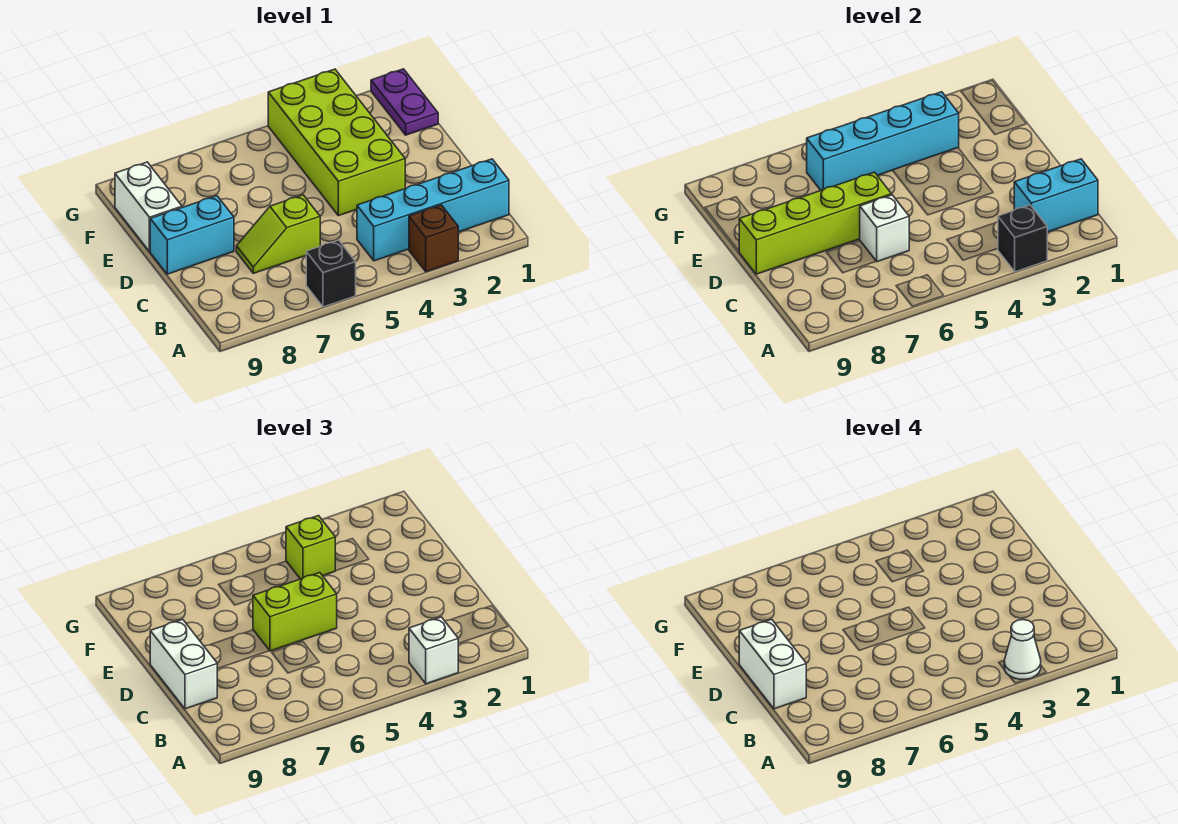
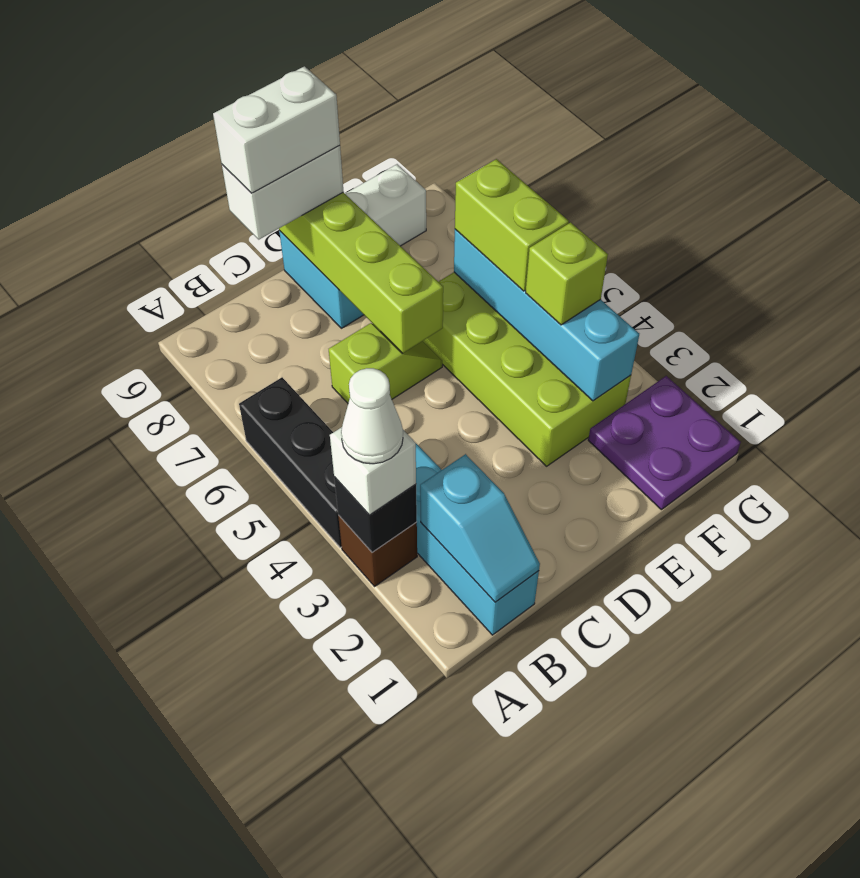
black brick A6 level 1 -> black brick A4:A6 level 1
cyan brick B1:B2 level 2 -> cyan slope B1:B2 level 2 top 2
lime slope C6:C7 level 1 top 6 -> lime slope C6:D6 level 1 top C
white brick C6 level 2 -> none
lime brick D3:G4 level 1 -> lime brick E3:F6 level 1
lime brick D5:D6 level 3 -> lime brick F5:F6 level 3
purple plate F1:G1 level 1 -> purple plate F1:G2 level 1

